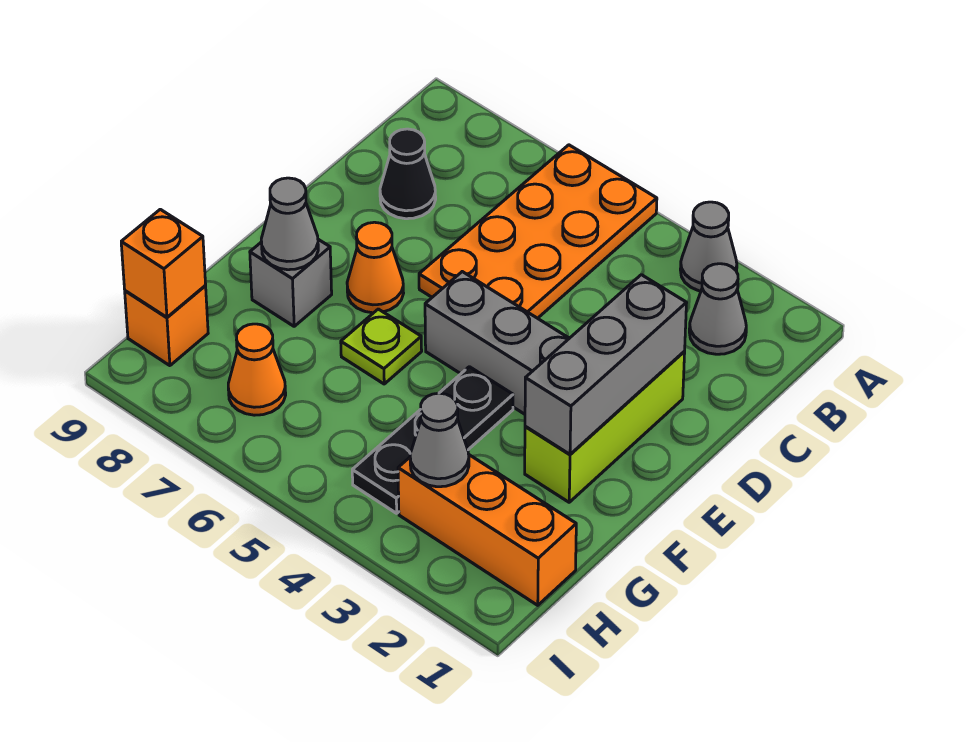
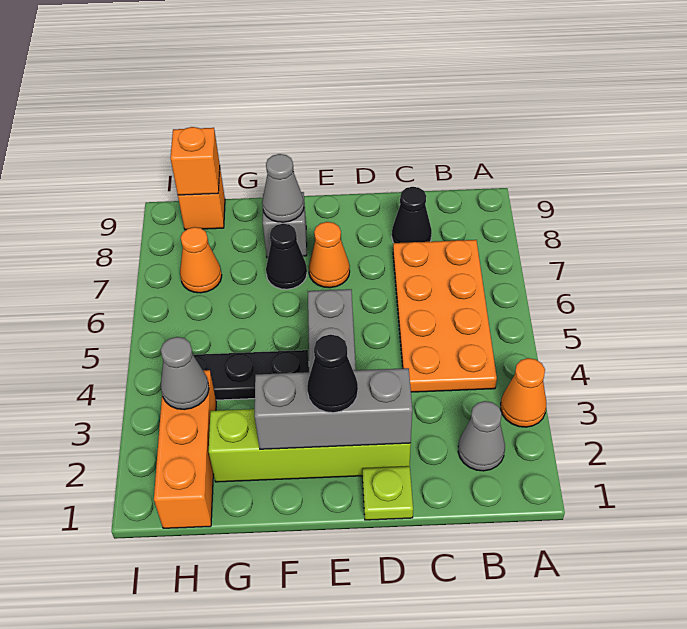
grey cone A3 level 1 -> orange cone A3 level 1
orange plate A5:D6 level 1 -> orange plate B4:C7 level 1
lime brick D2:F2 level 1 -> lime brick D2:G2 level 1
none -> black cone E2 level 3
lime plate F6 level 1 -> lime plate D1 level 1
none -> black cone F7 level 1

